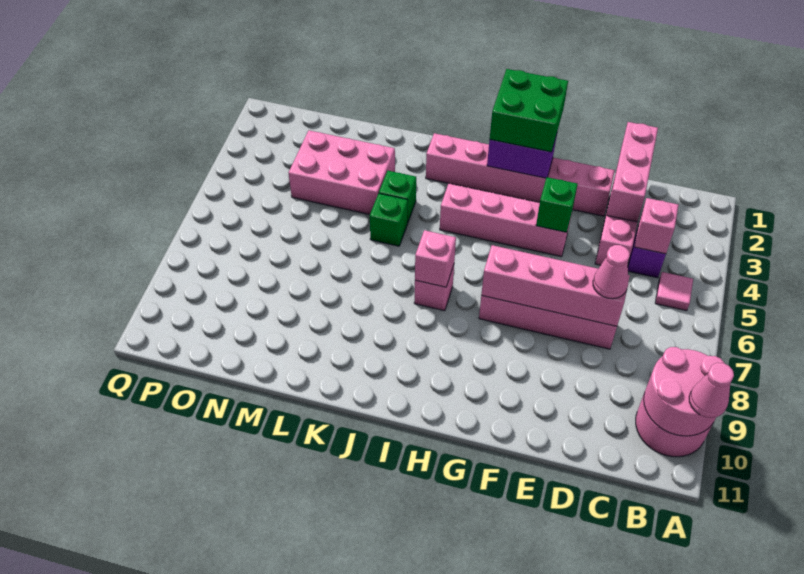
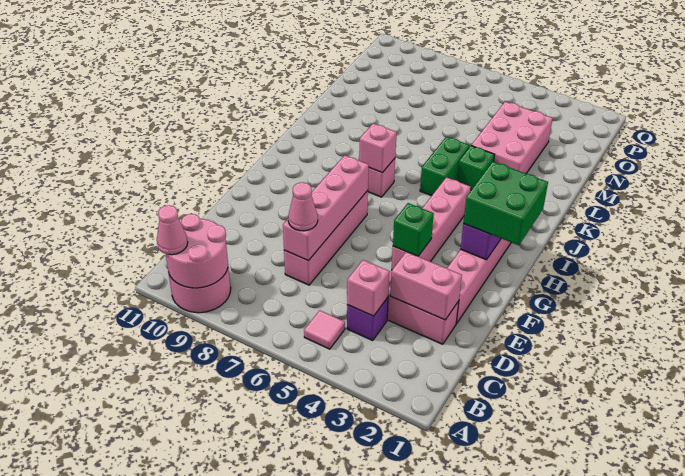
pink brick D1:D3 level 2 -> pink brick D2:D3 level 2
green brick K5 level 1 -> green brick J5:K5 level 1

